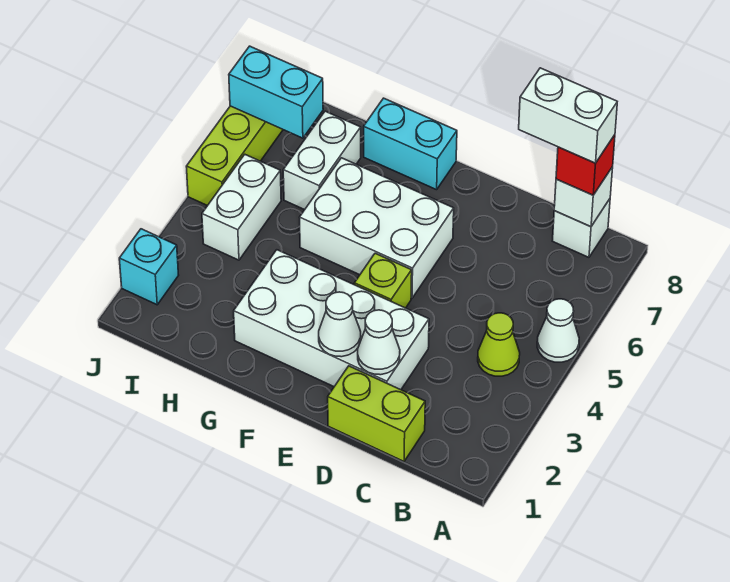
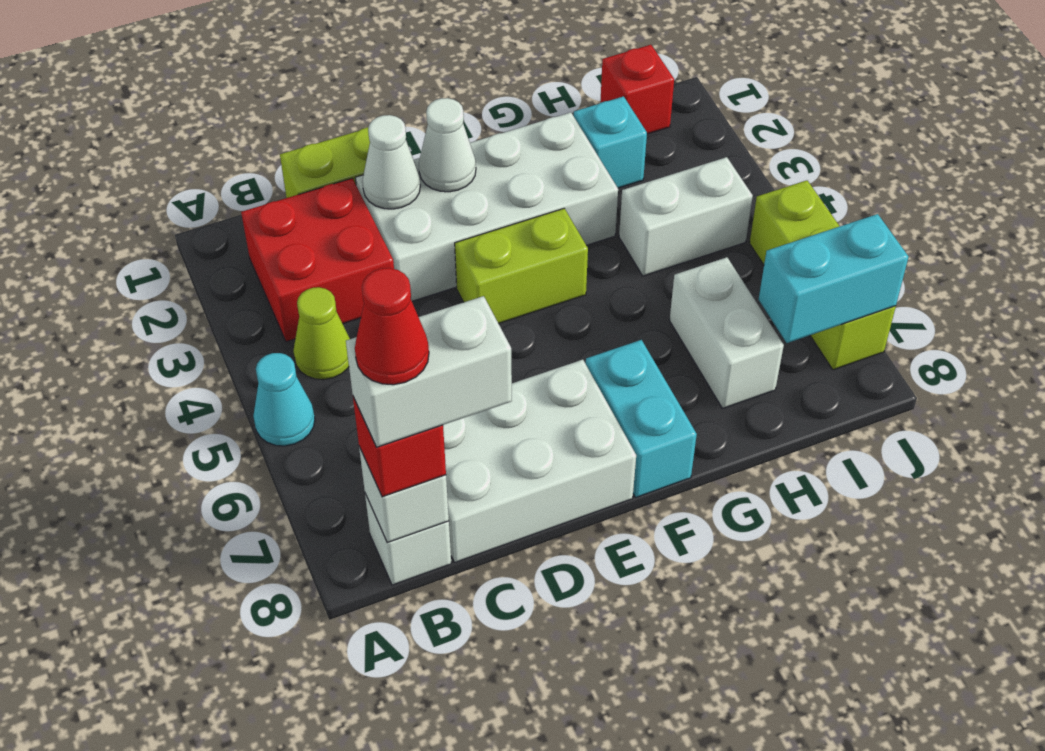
white cone A5 level 1 -> cyan cone A5 level 1
none -> red brick B2:C3 level 1
none -> red cone B8 level 5
lime brick E4 level 1 -> lime brick E4:F4 level 1
white brick E5:G6 level 1 -> white brick C7:E8 level 1
cyan brick F8:G8 level 1 -> cyan brick F7:F8 level 1
none -> red brick I1 level 1
white brick I4:I5 level 1 -> white brick H4:I4 level 1
cyan brick J2 level 1 -> cyan brick H2 level 1

